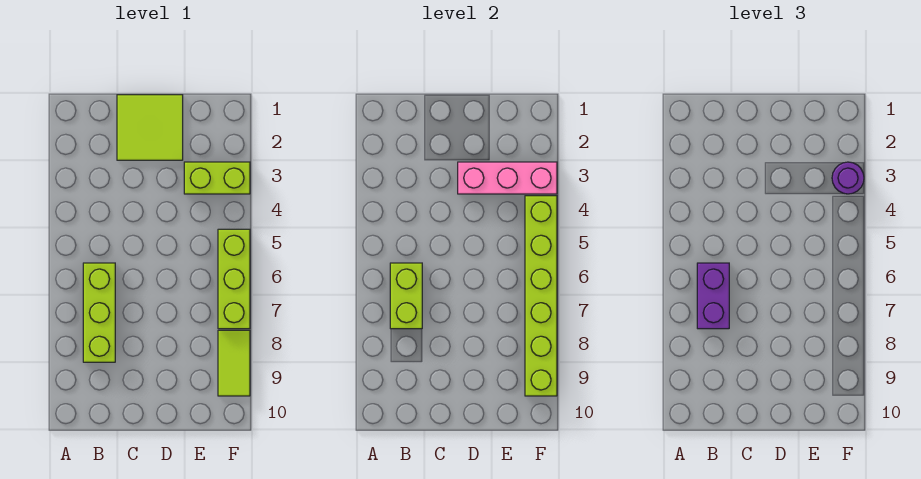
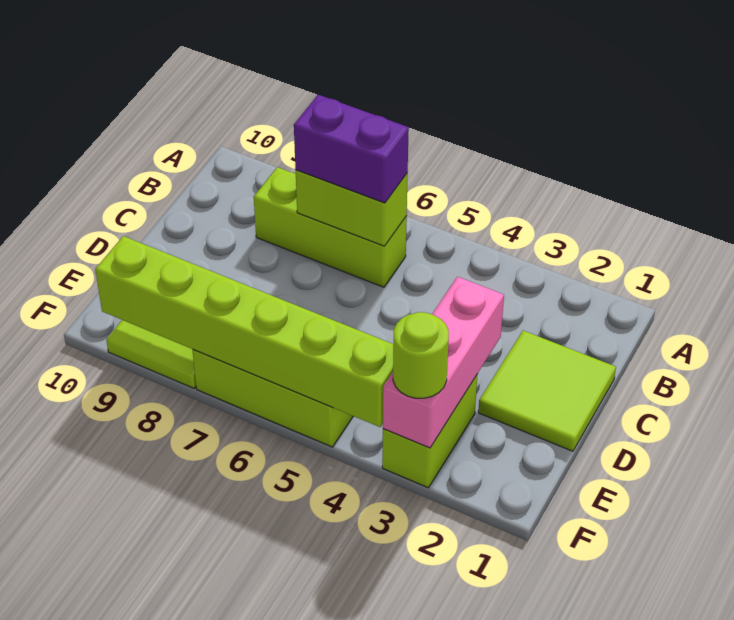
purple round brick F3 level 3 -> lime round brick F3 level 3

